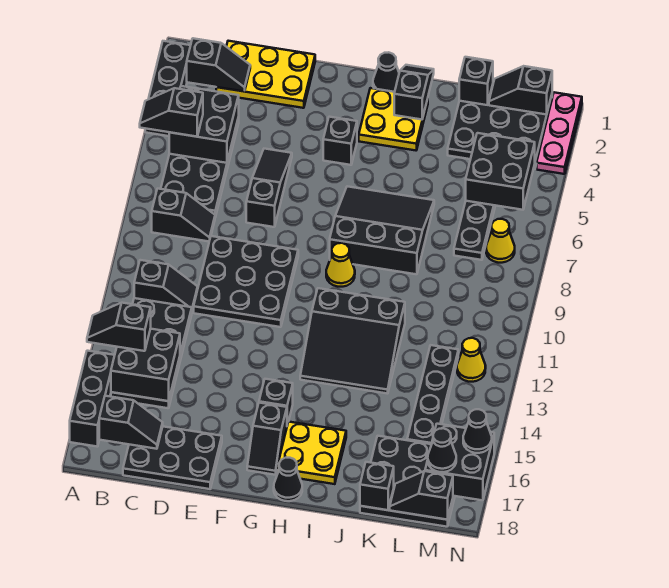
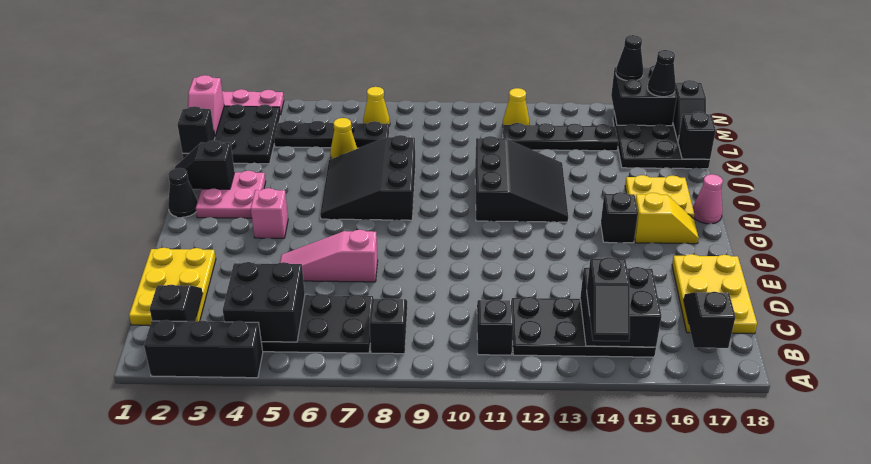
black slope A5:B5 level 3 top B -> none
black brick A15:A17 level 1 -> none
black plate C17:E18 level 1 -> yellow plate C17:E18 level 1
black plate D9:F11 level 1 -> none
black slope E5:E7 level 1 top 7 -> pink slope E5:E7 level 1 top 7
black brick G4 level 1 -> pink brick G4 level 1
black slope G16:G17 level 1 top 16 -> yellow slope G16:G17 level 1 top 16
yellow plate H2:I3 level 1 -> pink plate H2:I3 level 1
yellow cone H9 level 1 -> yellow cone K6 level 1
black cone H18 level 1 -> pink cone H18 level 1
black slope L1:M1 level 2 top M -> pink slope L1:M1 level 2 top M
black brick L4:M5 level 2 -> none

